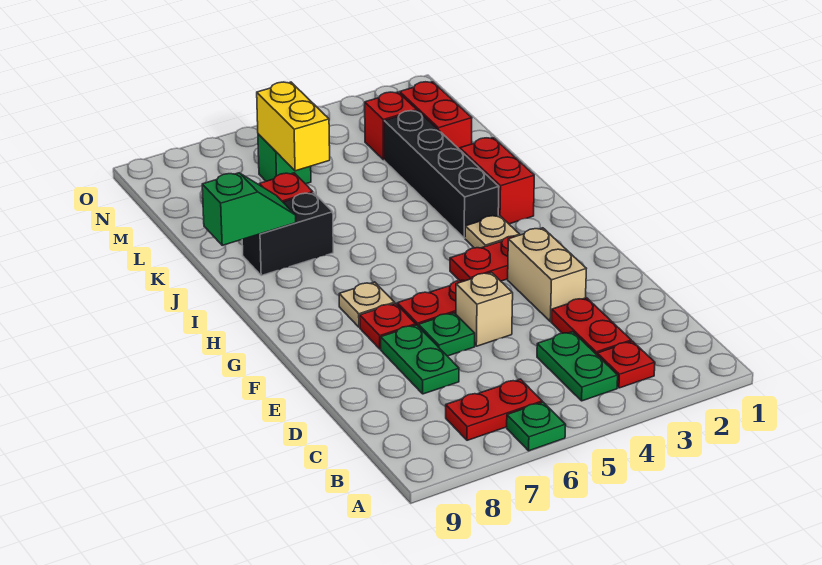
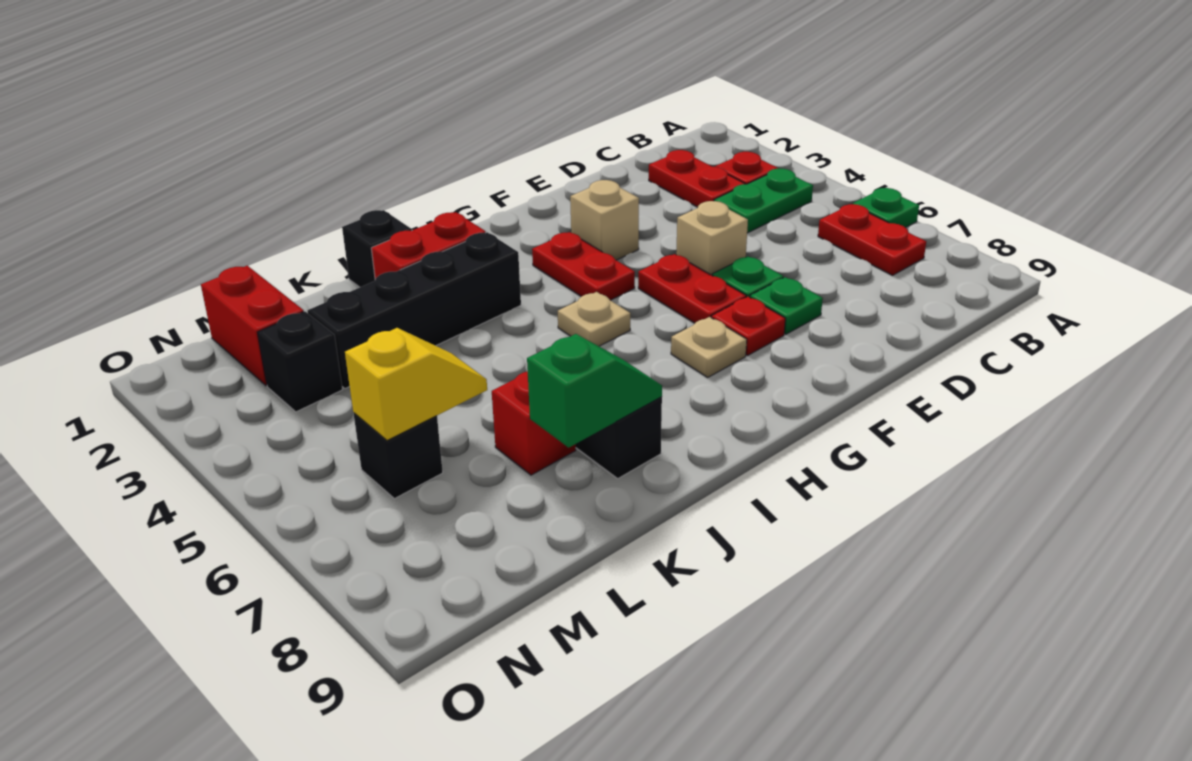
red plate C3:D3 level 1 -> red plate C2:C3 level 1
green plate D7:E7 level 1 -> green plate E7 level 1
tan brick E3:F3 level 1 -> tan brick F3 level 1
tan plate H3 level 1 -> tan plate H5 level 1
none -> black brick J1 level 1
green slope J8:J9 level 2 top 9 -> green slope J8:K8 level 2 top K
red brick L2:M2 level 1 -> red brick M1:M2 level 1
yellow brick L6:M6 level 2 -> yellow slope L6:M6 level 2 top M
red brick M3 level 1 -> black brick M3 level 1
green brick M6 level 1 -> black brick M6 level 1

